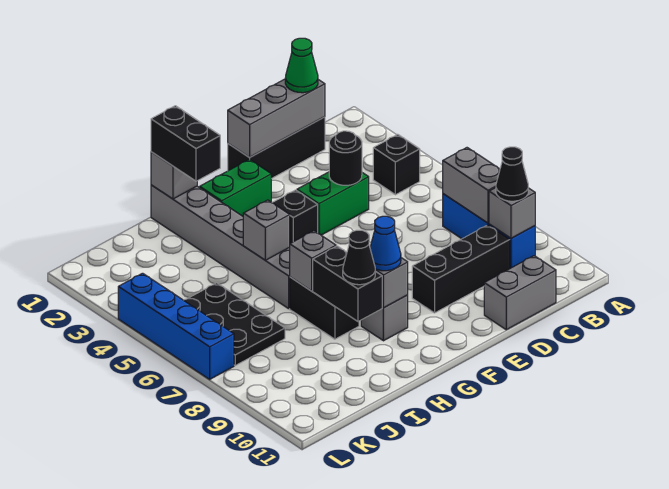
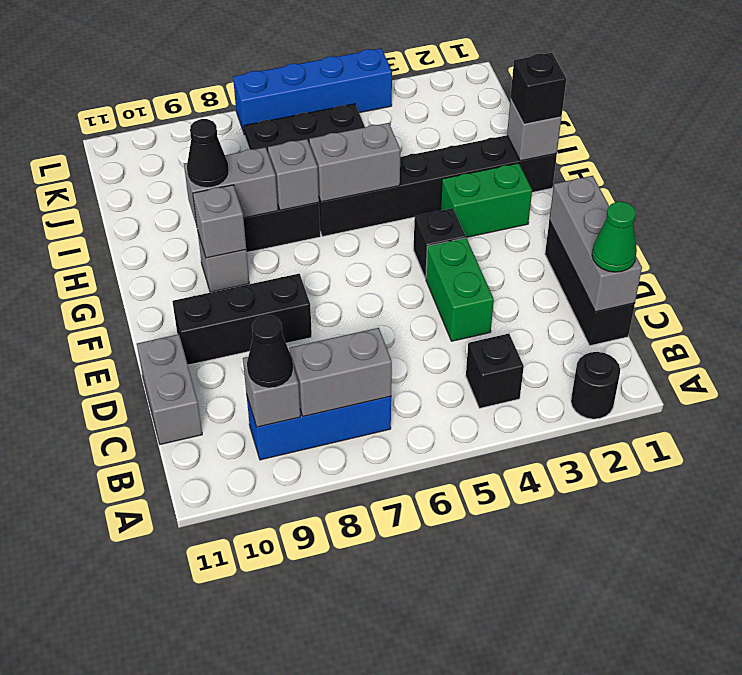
black brick C9:E9 level 1 -> black brick E8:E10 level 1
black round brick D4 level 2 -> black round brick A2 level 1
green brick F2:G2 level 1 -> green brick G2:G3 level 1
blue cone G9 level 3 -> none
grey brick H1:H6 level 1 -> black brick H1:H6 level 1
black brick H1:H2 level 3 -> black brick H1 level 3
grey brick H5 level 2 -> grey brick H5:H6 level 2
black brick H8:H9 level 2 -> grey brick H8:H9 level 2

